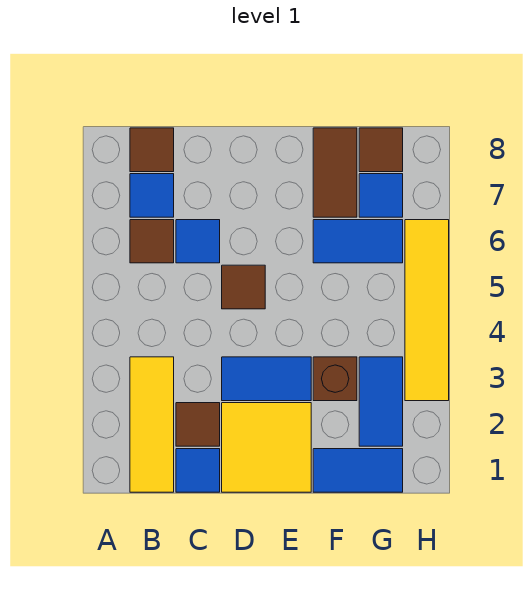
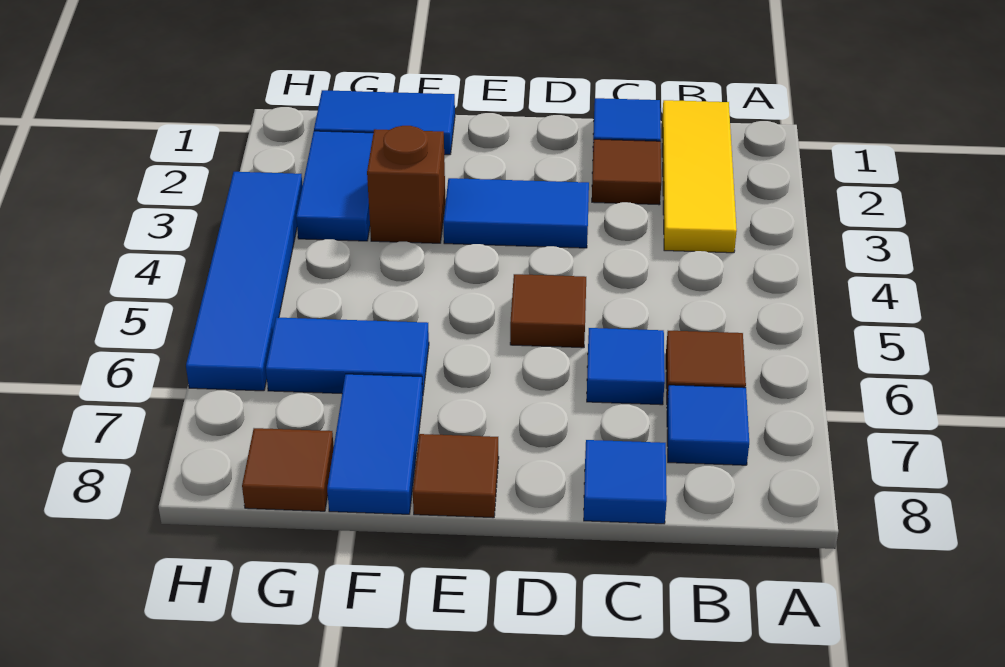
brown tile B8 level 1 -> brown tile E8 level 1
yellow tile D1:E2 level 1 -> none
brown tile F7:F8 level 1 -> blue tile F7:F8 level 1
blue tile G7 level 1 -> blue tile C8 level 1
yellow tile H3:H6 level 1 -> blue tile H3:H6 level 1

